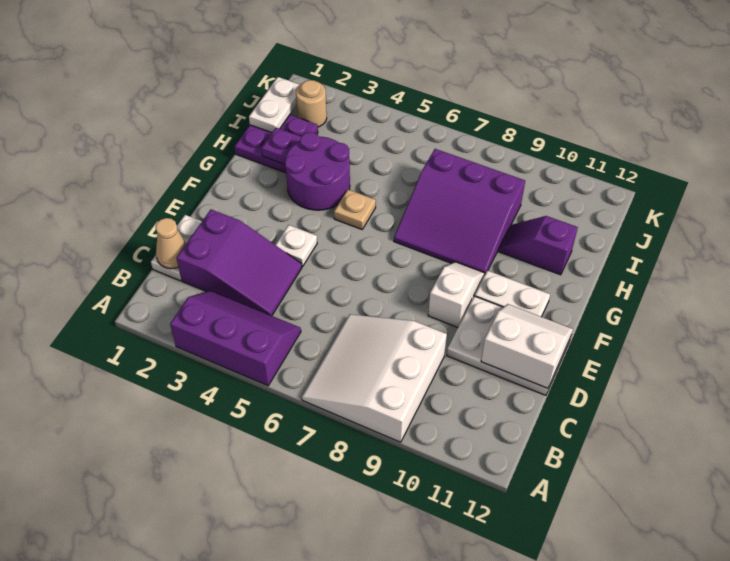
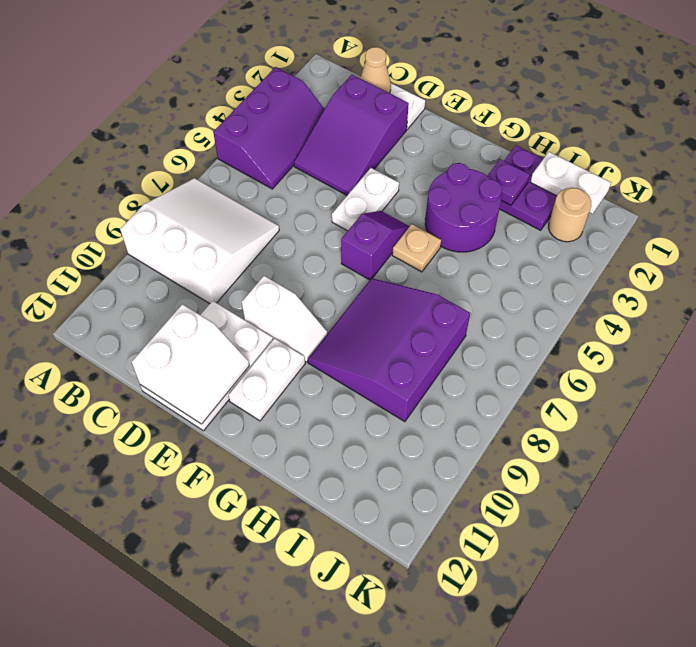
white plate E4 level 1 -> white plate E4:E5 level 1
purple slope H10:H11 level 1 top 11 -> purple slope F5:F6 level 1 top 6

